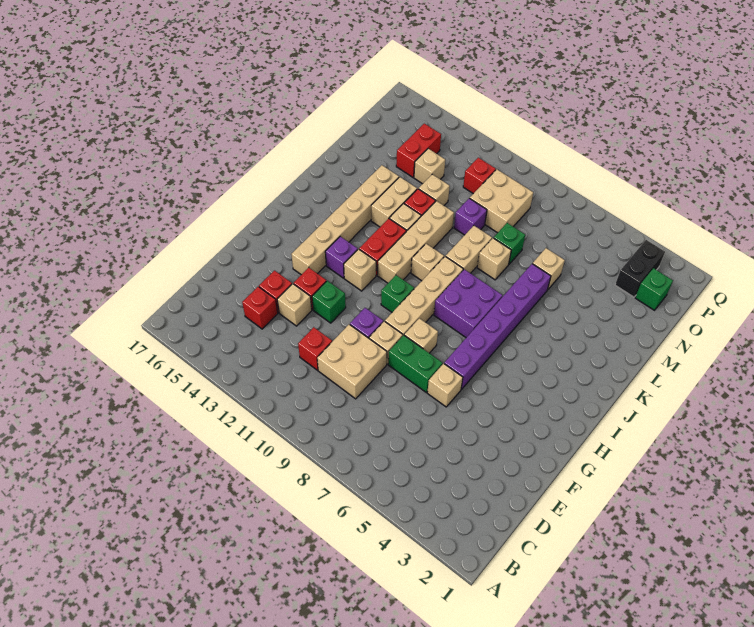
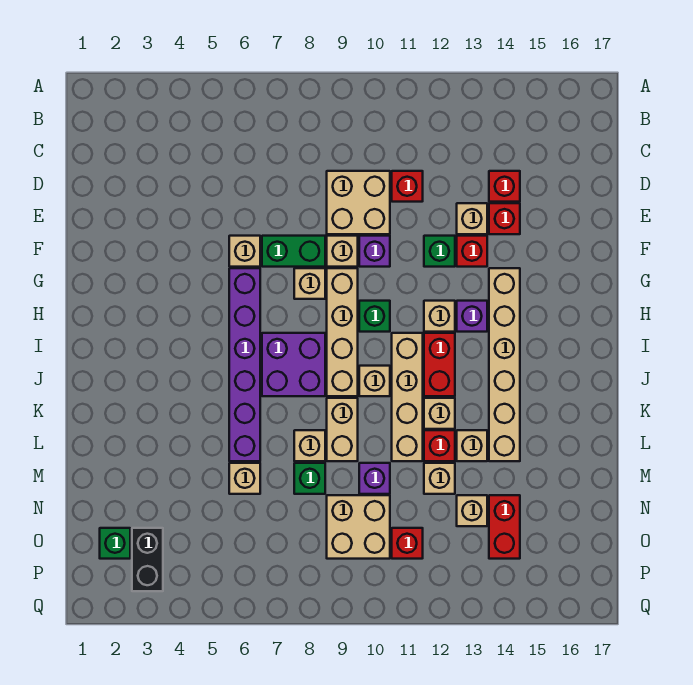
tan brick K13:L13 level 1 -> tan brick L13 level 1

